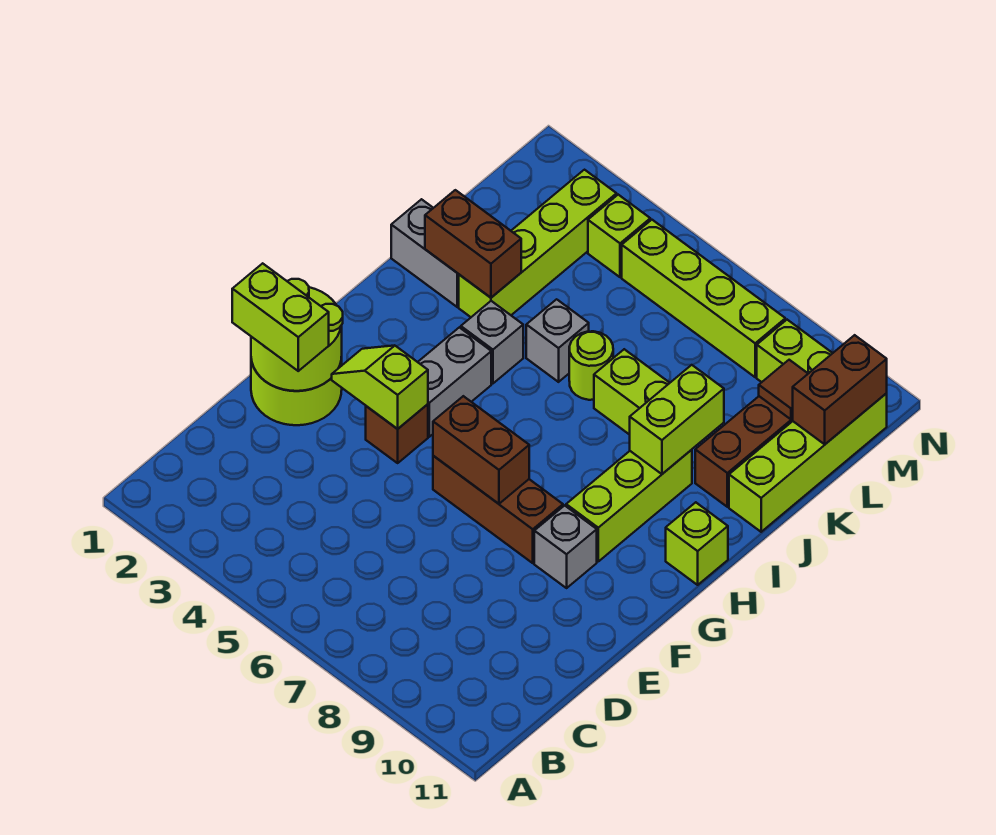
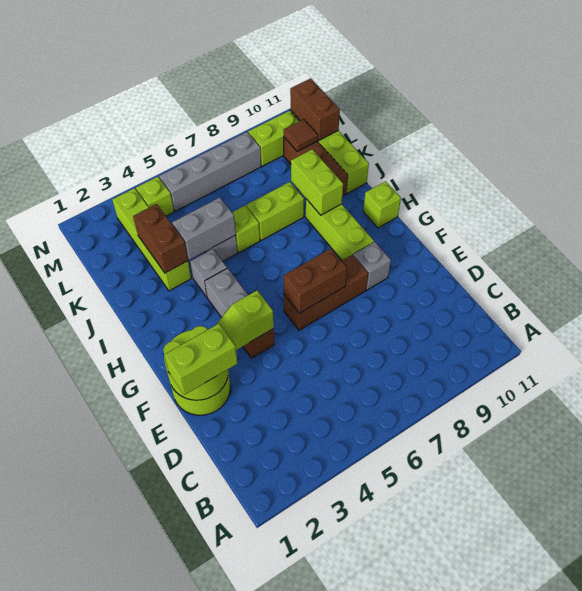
grey brick J1:J2 level 1 -> grey brick J4:J5 level 2
brown brick J2:J3 level 2 -> brown brick J3:K3 level 2
lime round brick J6 level 1 -> lime brick J6 level 1
lime brick M5:M8 level 1 -> grey brick M5:M8 level 1

